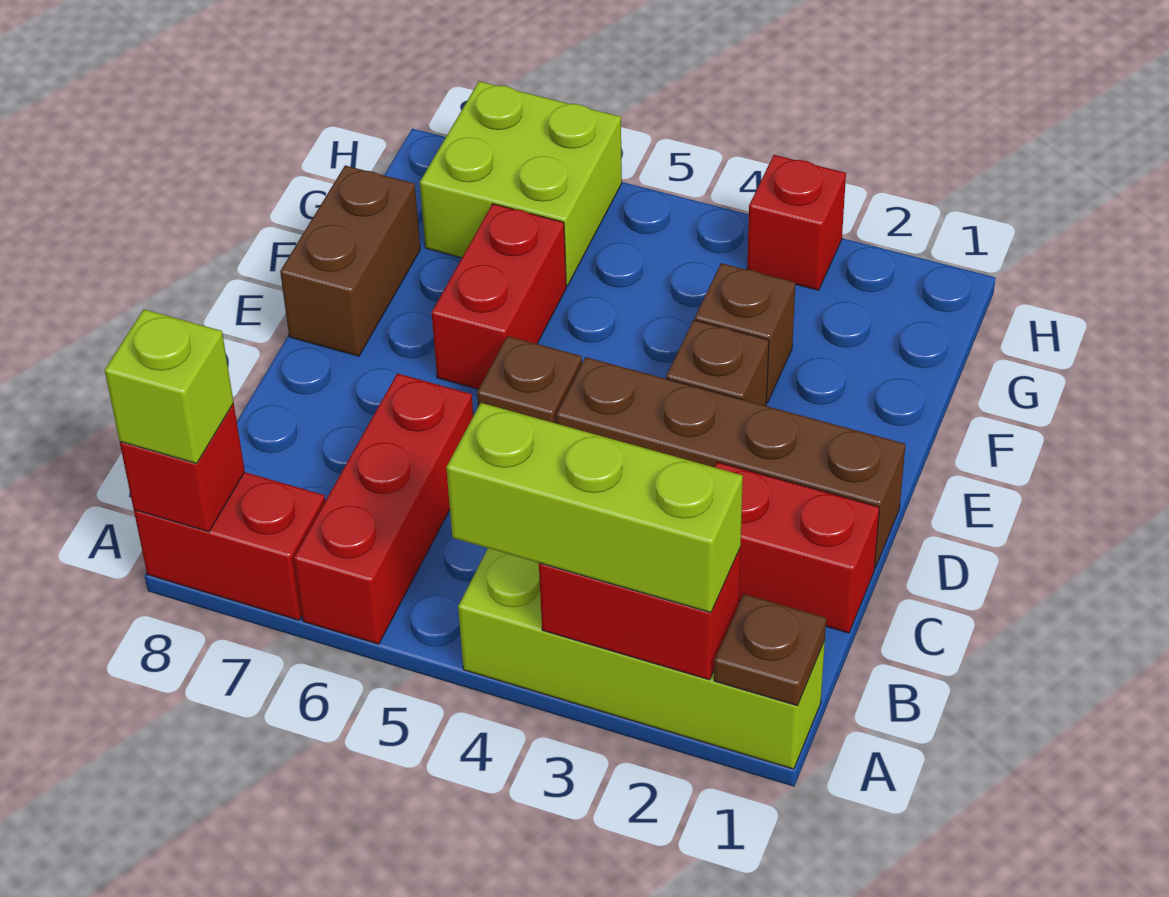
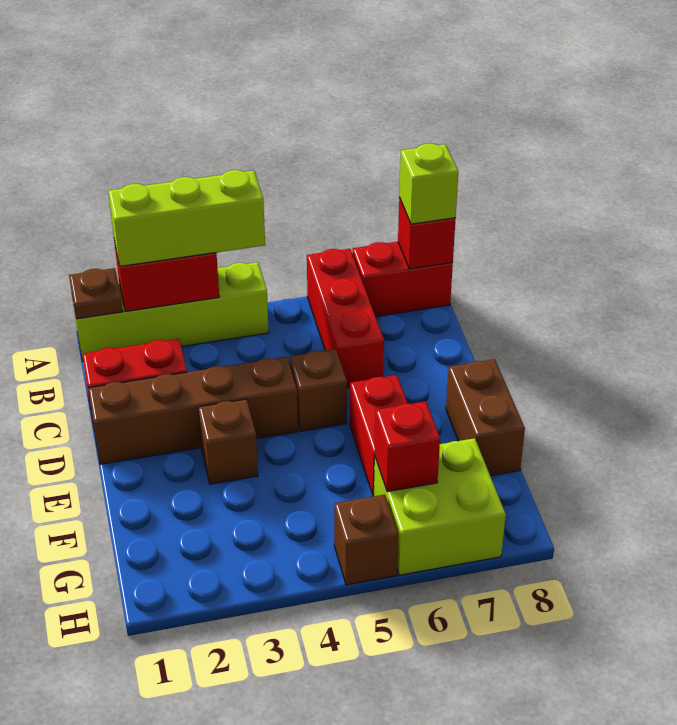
brown brick F3 level 1 -> brown brick H5 level 1
red brick H3 level 1 -> red brick G6 level 2

